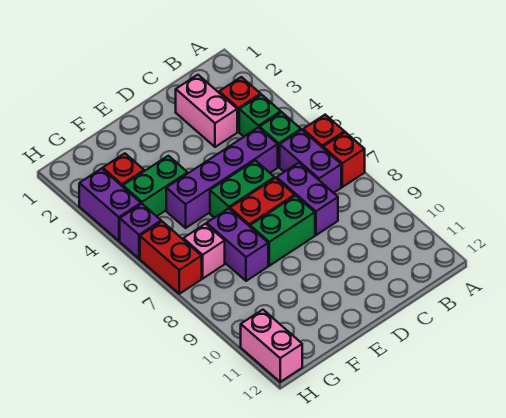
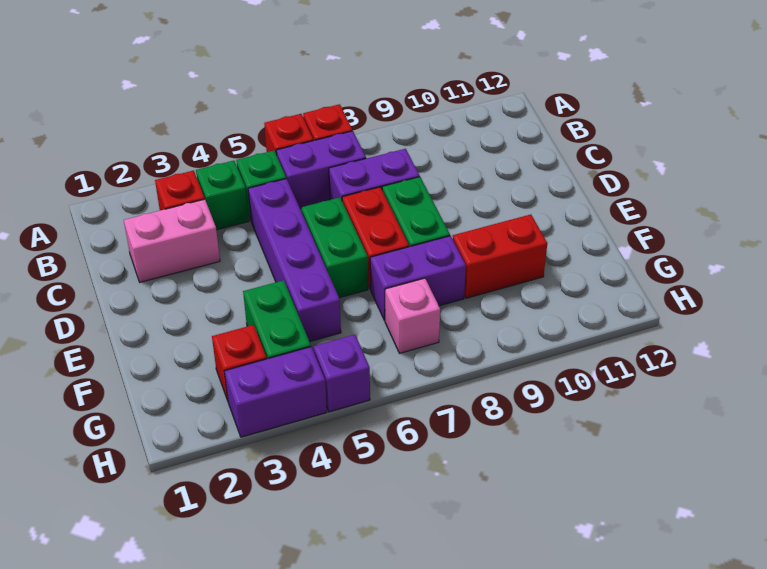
red brick H6:H7 level 1 -> red brick F9:F10 level 1
pink brick H11:H12 level 1 -> none

